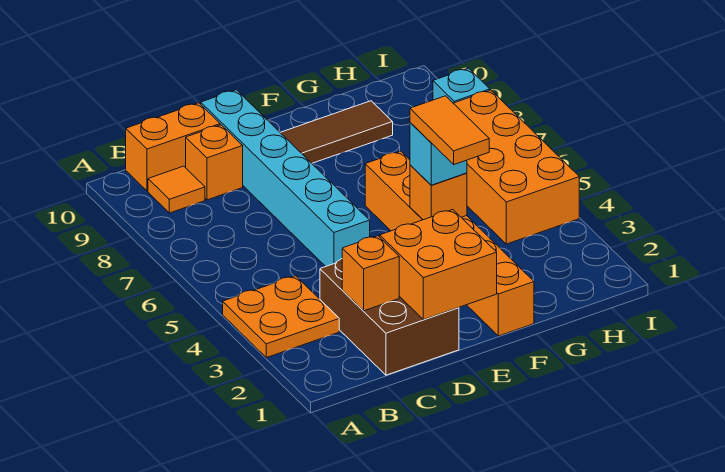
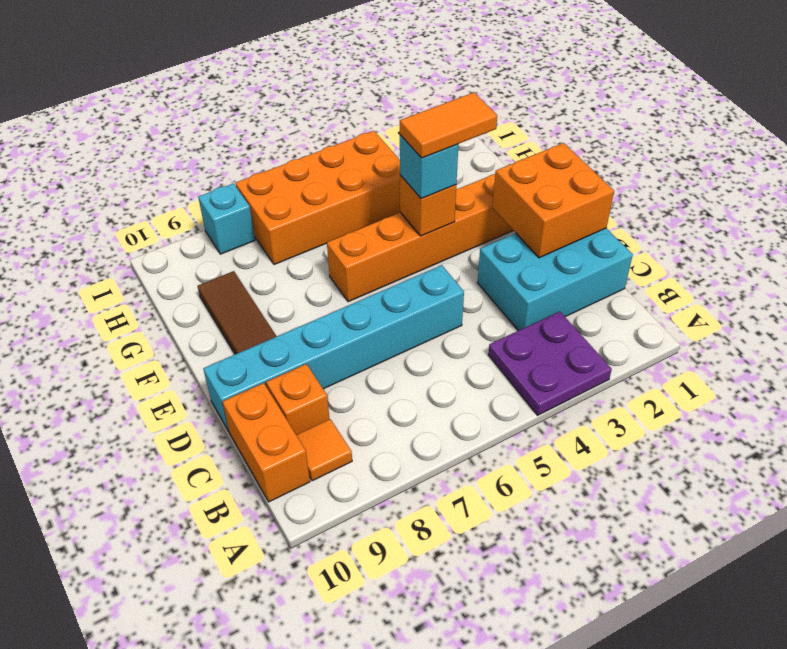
orange plate A3:B4 level 1 -> purple plate A3:B4 level 1
brown brick C1:D3 level 1 -> cyan brick C1:D3 level 1
orange brick C2 level 2 -> none

